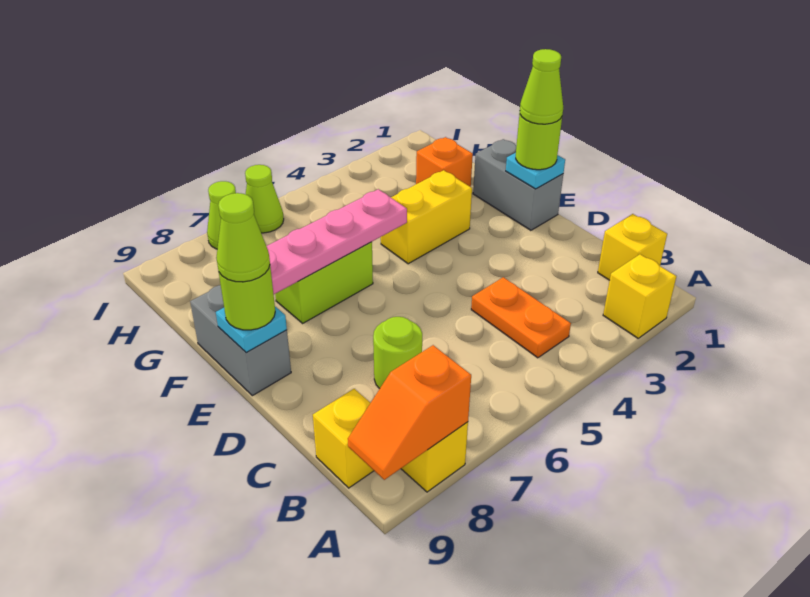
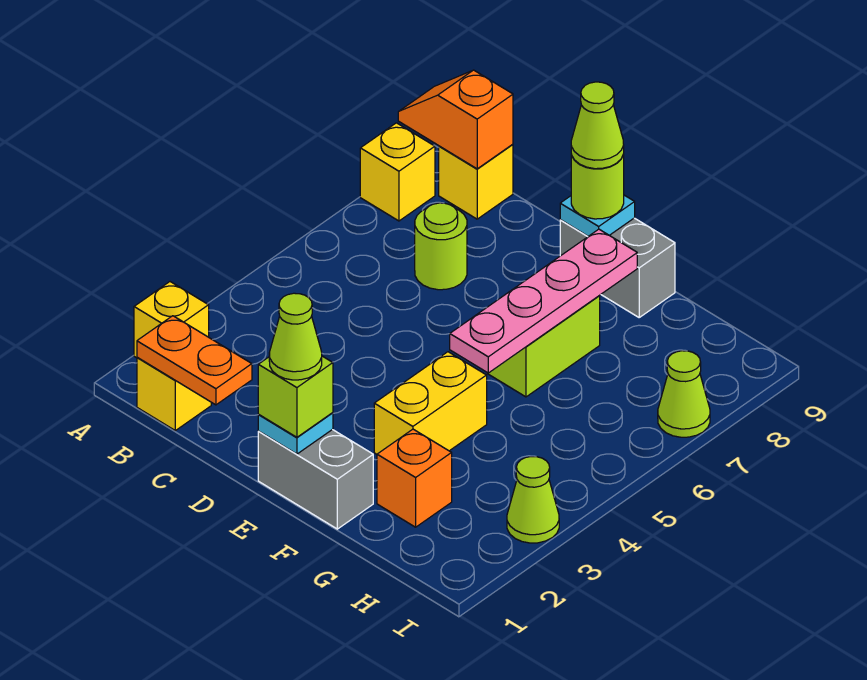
orange slope A8:A9 level 2 top 8 -> orange slope A9:B9 level 2 top B
orange plate B4:C4 level 1 -> orange plate B1:C1 level 2
lime round brick E1 level 3 -> lime brick E1 level 3
lime cone I6 level 1 -> lime cone I3 level 1

